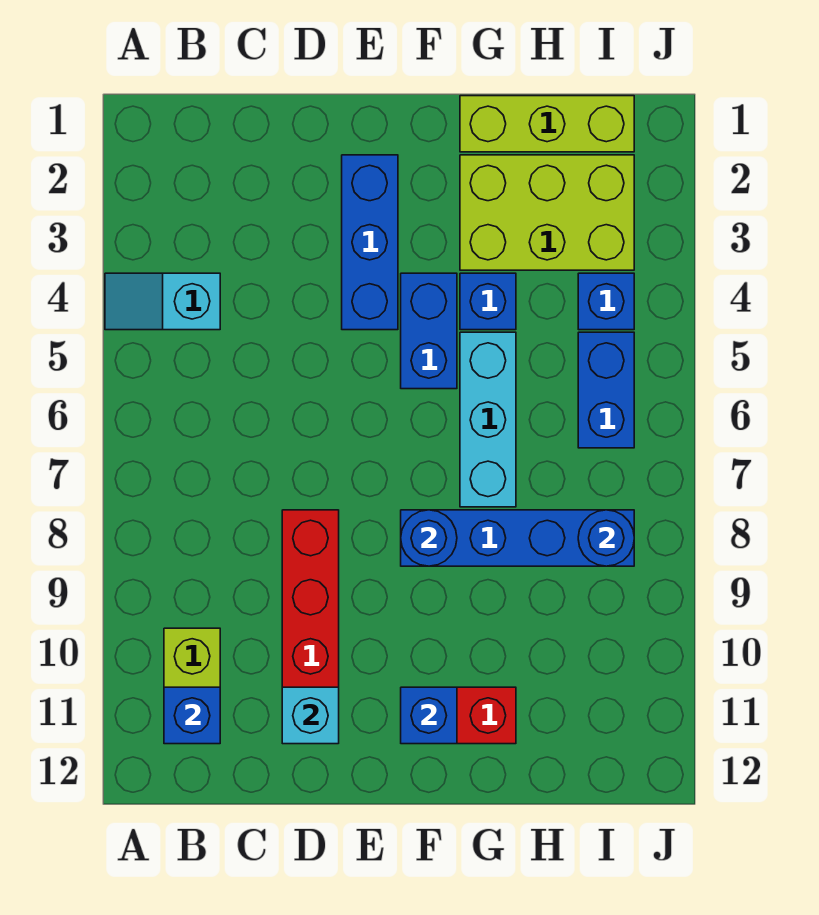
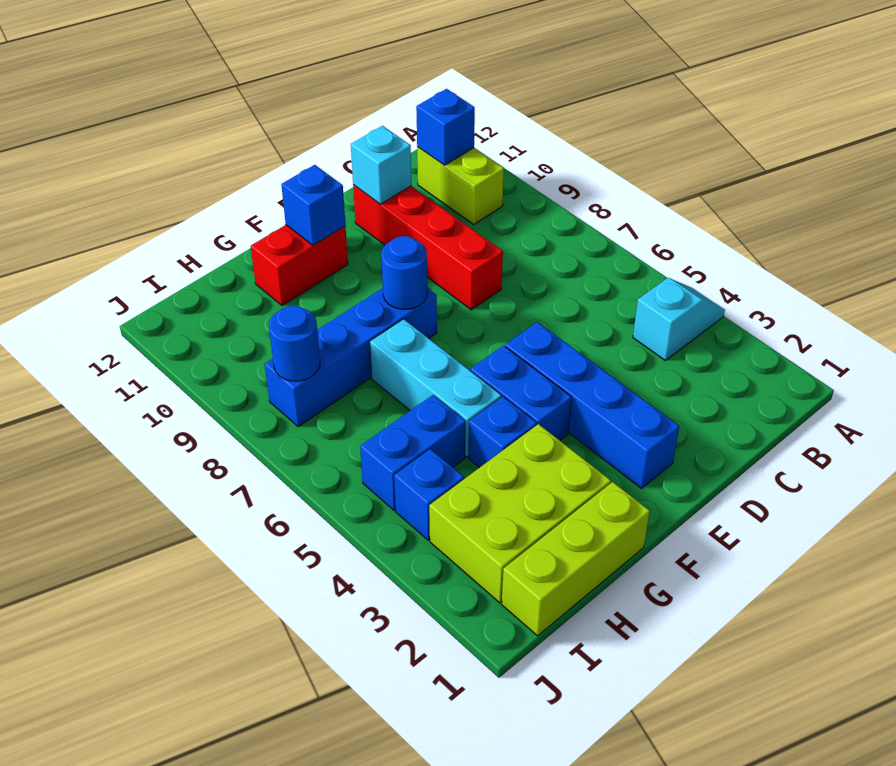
blue brick E2:E4 level 1 -> blue brick E2:E5 level 1
blue brick I5:I6 level 1 -> blue brick H5:I5 level 1

